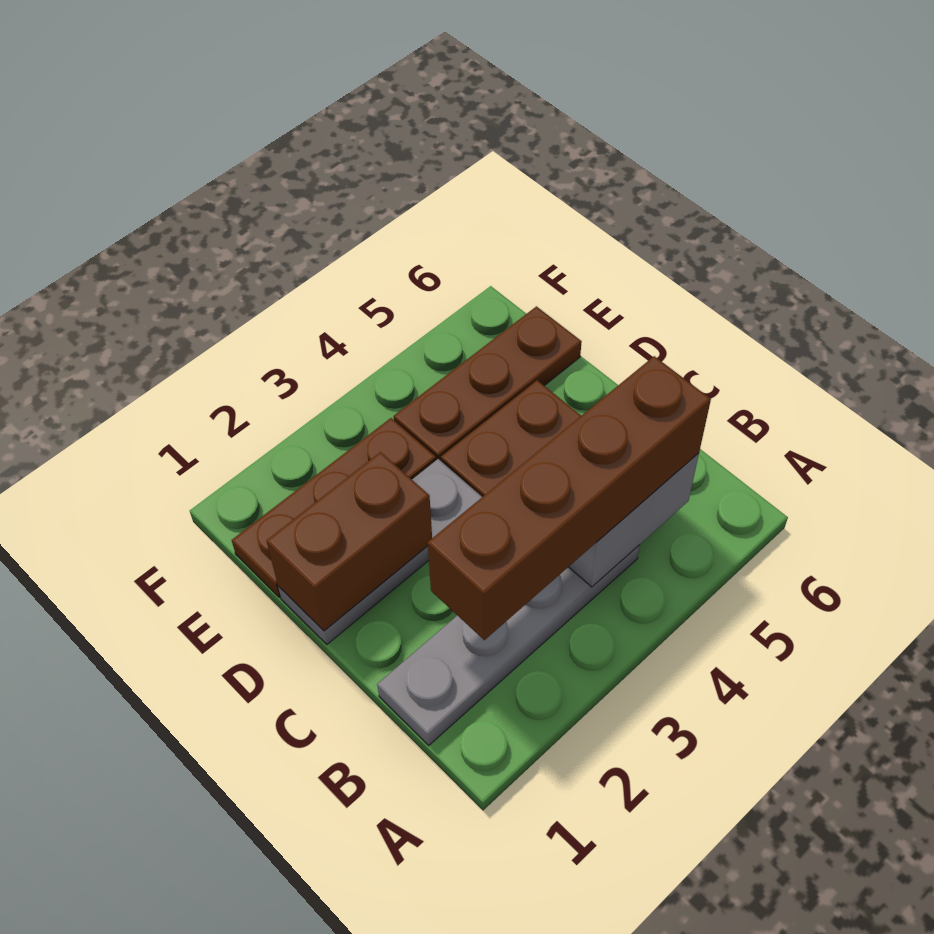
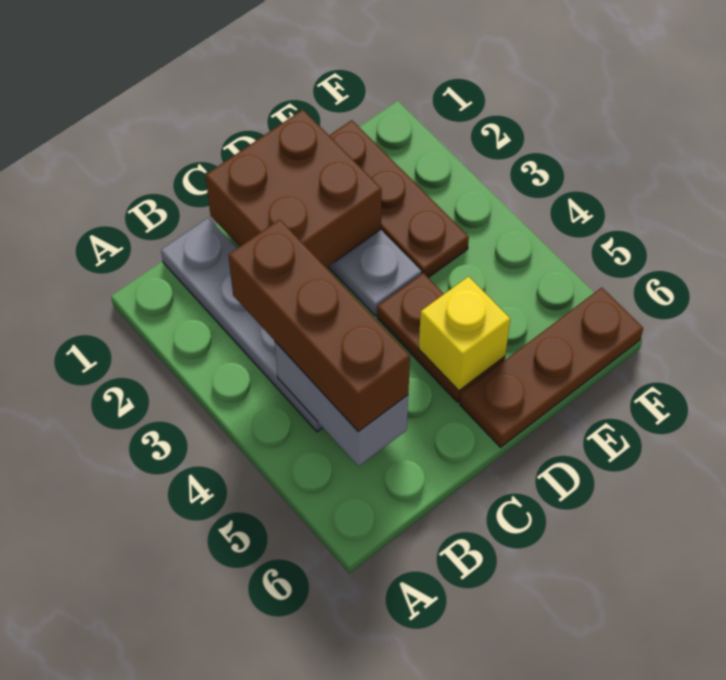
brown brick B2:B5 level 3 -> brown brick B3:B5 level 3
brown brick D1:D2 level 2 -> brown brick C1:D2 level 2
none -> yellow brick D5 level 2
brown plate E4:E6 level 1 -> brown plate D6:F6 level 1

